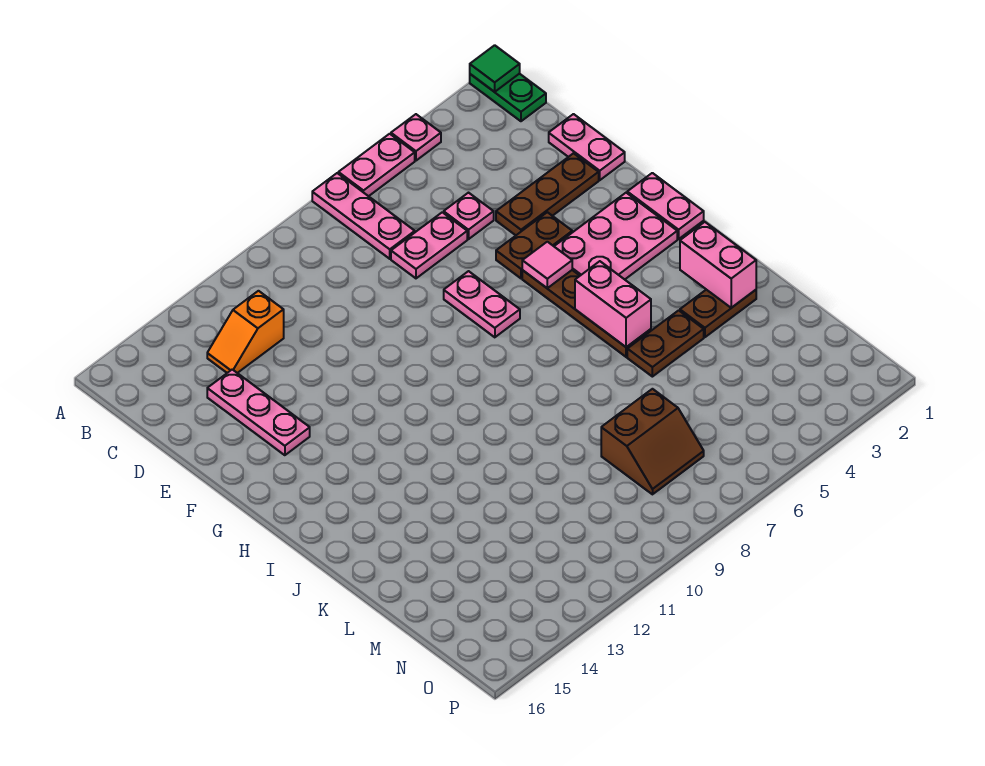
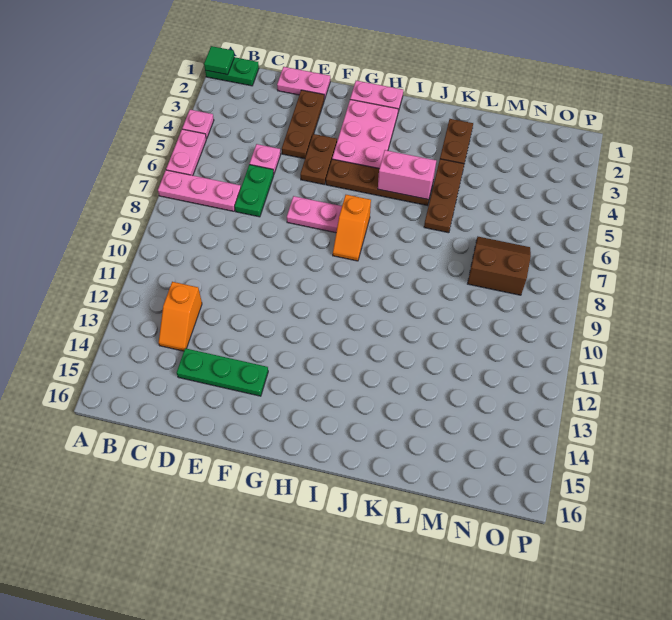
pink plate D6:D7 level 1 -> green plate D6:D7 level 1
pink plate D14:F14 level 1 -> green plate D14:F14 level 1
pink tile G5 level 2 -> none
none -> orange slope H7:H8 level 1 top 7
pink brick J2:K2 level 2 -> none
brown plate K4:K5 level 1 -> brown plate K4:K6 level 1
brown slope M7:N8 level 1 top M -> brown slope M7:N8 level 1 top 8

